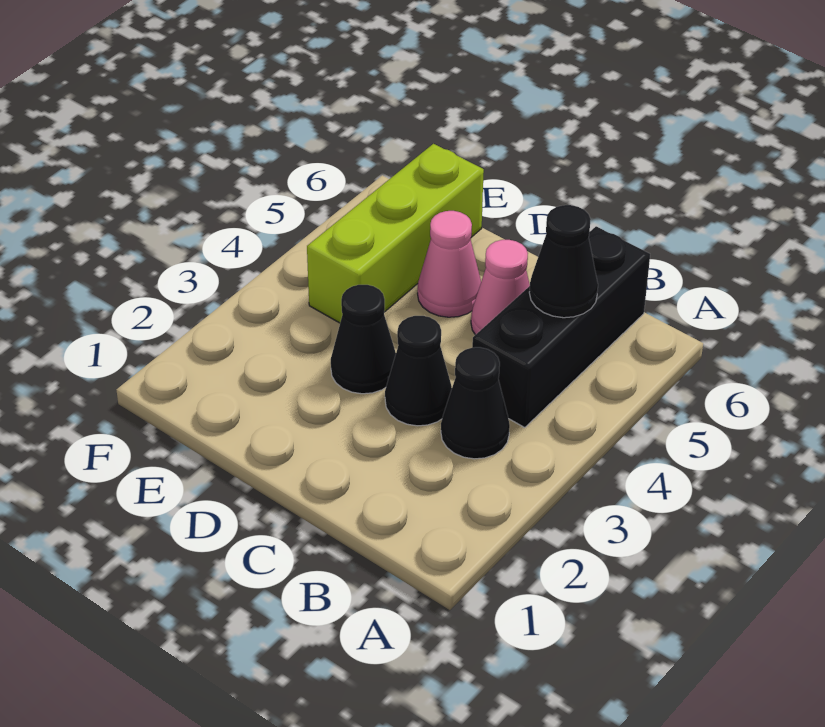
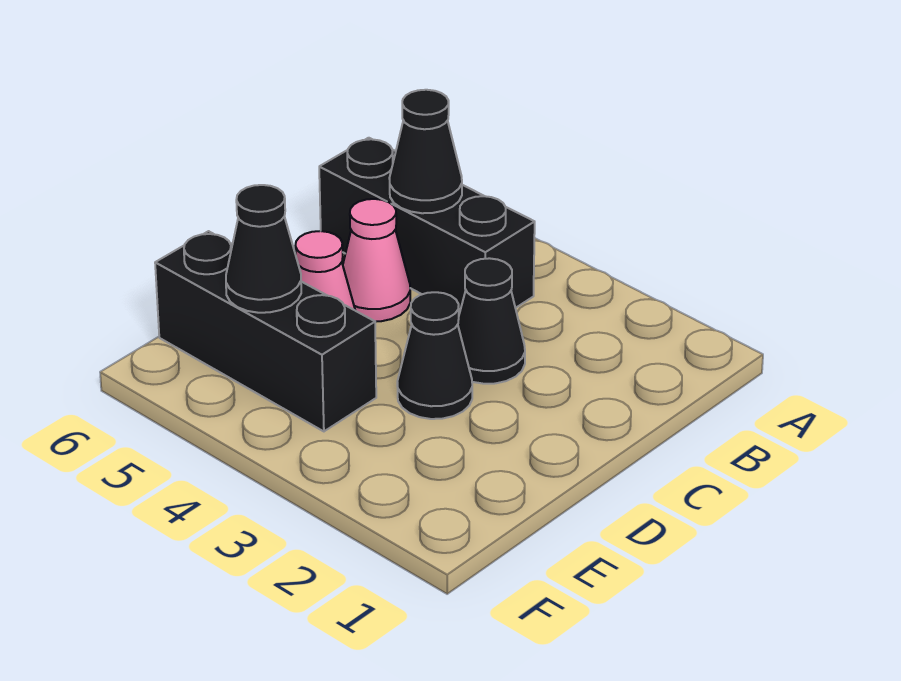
black cone B3 level 1 -> black cone E5 level 2
lime brick E4:E6 level 1 -> black brick E4:E6 level 1

